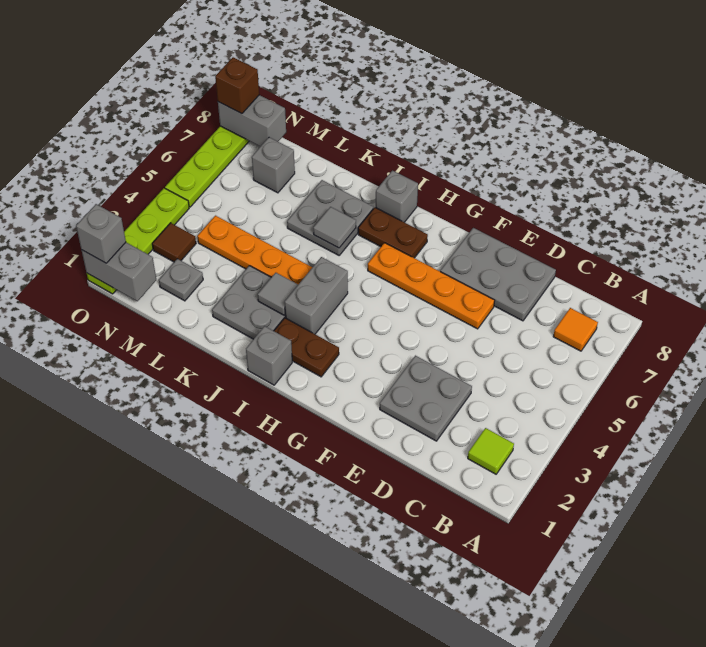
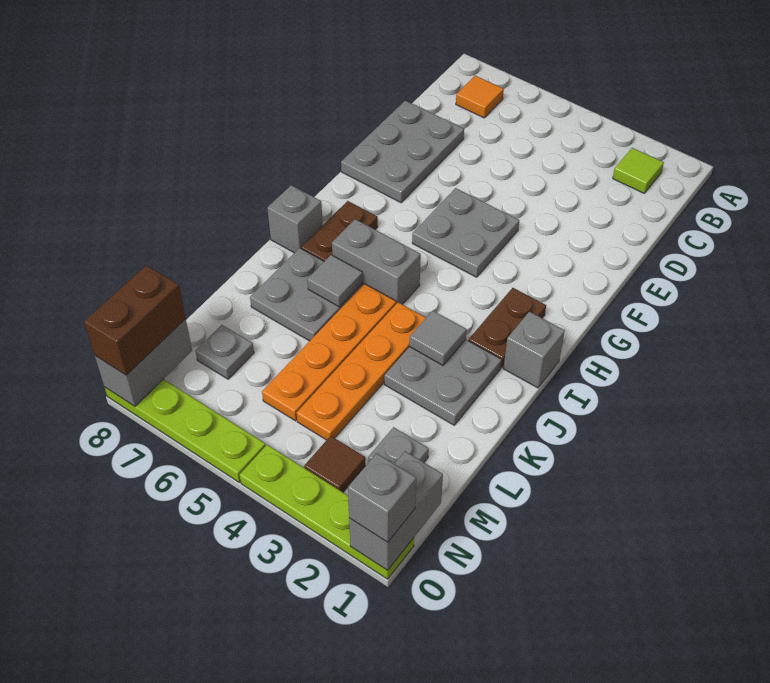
grey plate D2:E3 level 1 -> grey plate F4:G5 level 1
orange plate E6:H6 level 1 -> orange plate J5:M5 level 1
grey brick I3:I4 level 1 -> grey brick I5:I6 level 1
grey brick M7 level 1 -> grey plate M7 level 1
brown brick O8 level 3 -> brown brick N8:O8 level 3

